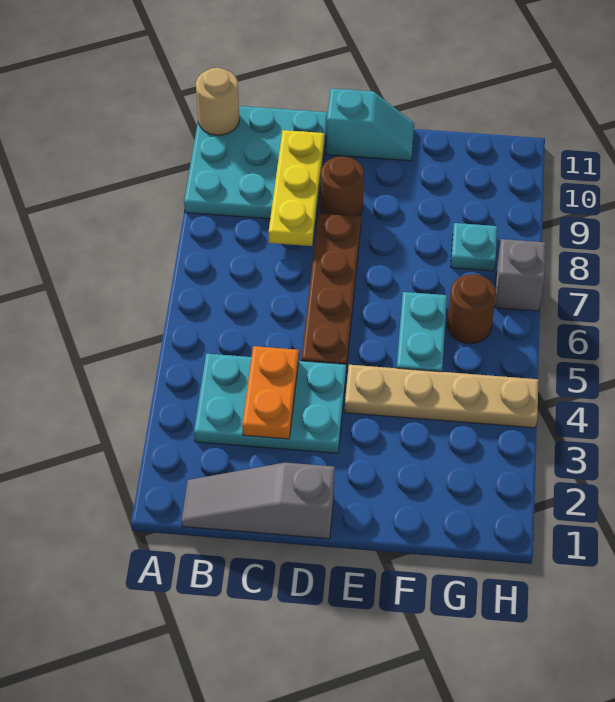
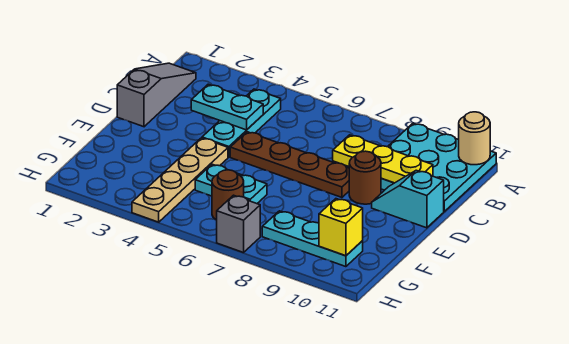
cyan plate B3:D4 level 1 -> cyan plate B4:D4 level 1
orange plate C3:C4 level 2 -> cyan plate C3:C4 level 2
cyan slope D11:E11 level 1 top D -> cyan slope D10:D11 level 1 top 11
cyan plate G8 level 1 -> cyan plate G8:G10 level 1
none -> yellow brick G10 level 2

